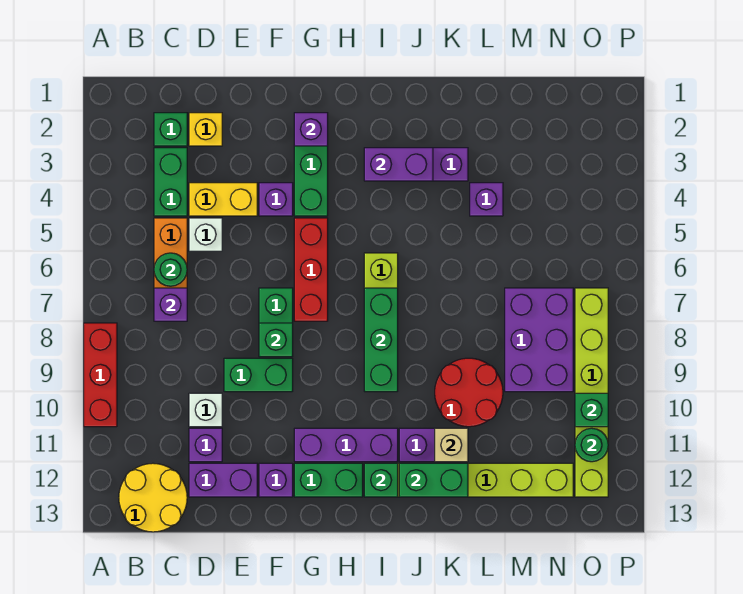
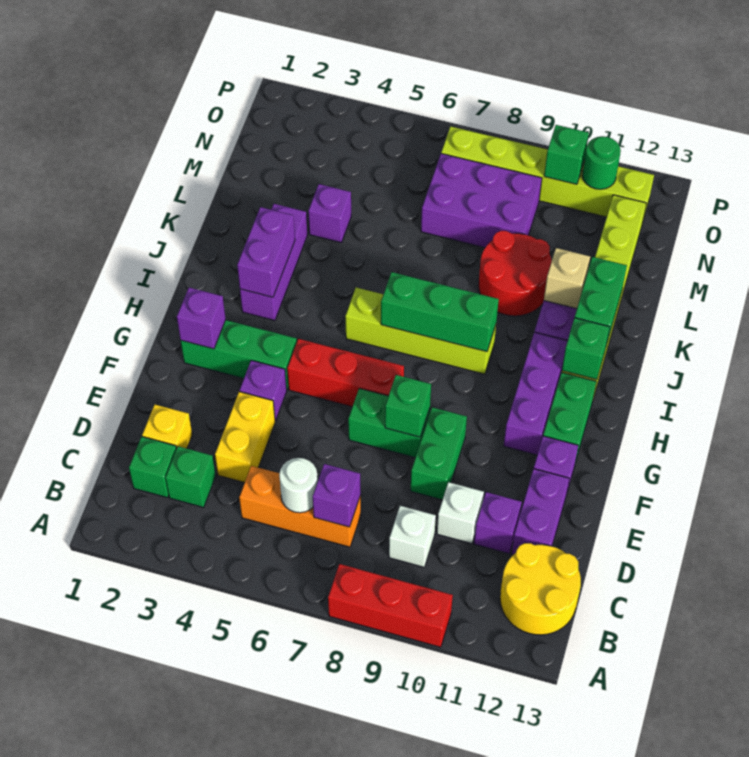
green brick C3:C4 level 1 -> green brick C3 level 1
green round brick C6 level 2 -> white round brick C6 level 2
white brick D5 level 1 -> white brick C9 level 1

